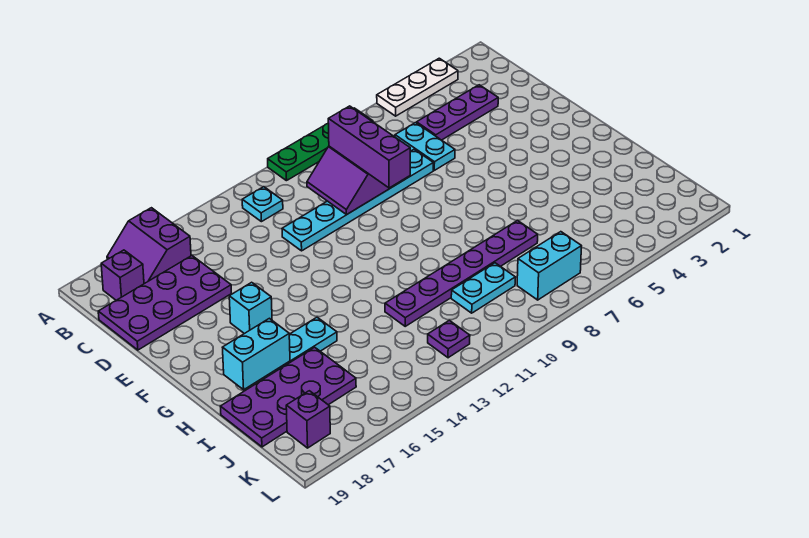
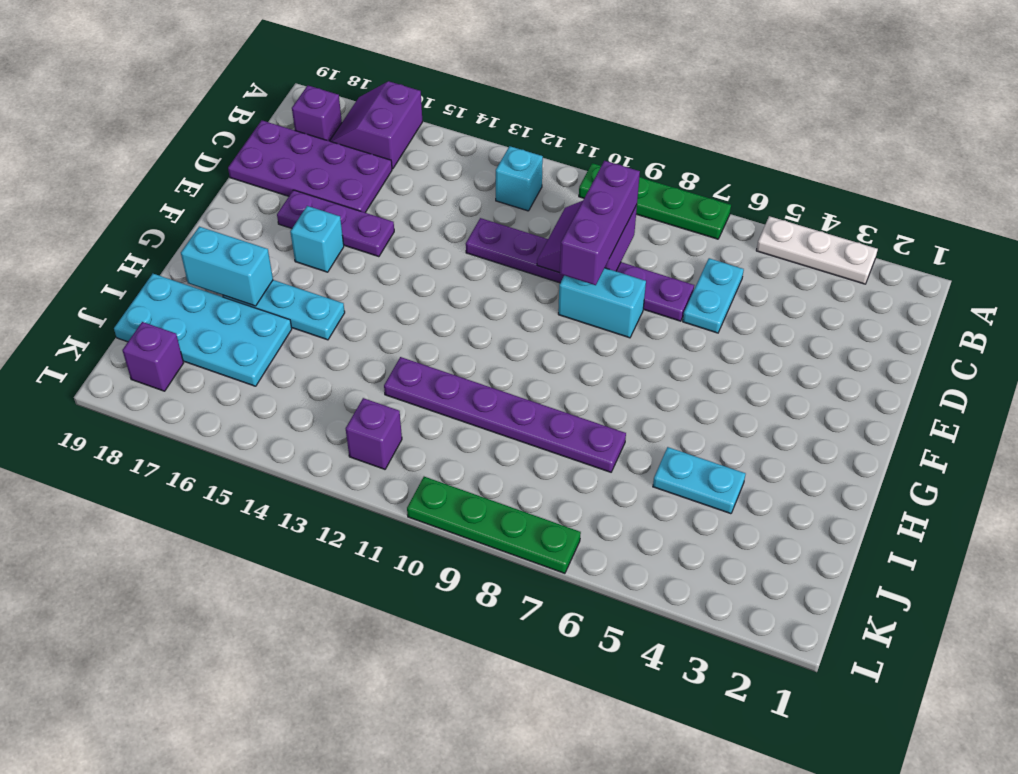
cyan plate B12 level 1 -> cyan brick B12 level 1
purple plate C3:C5 level 1 -> purple plate E15:E17 level 1
cyan plate D7:D12 level 1 -> purple plate D7:D12 level 1
purple plate I16:J19 level 1 -> cyan plate I16:J19 level 1
cyan plate J9:J10 level 1 -> cyan plate I4:I5 level 1
cyan brick K7:K8 level 1 -> cyan brick E8:E9 level 1
purple plate K12 level 1 -> purple brick K12 level 1
none -> green plate L7:L10 level 1

